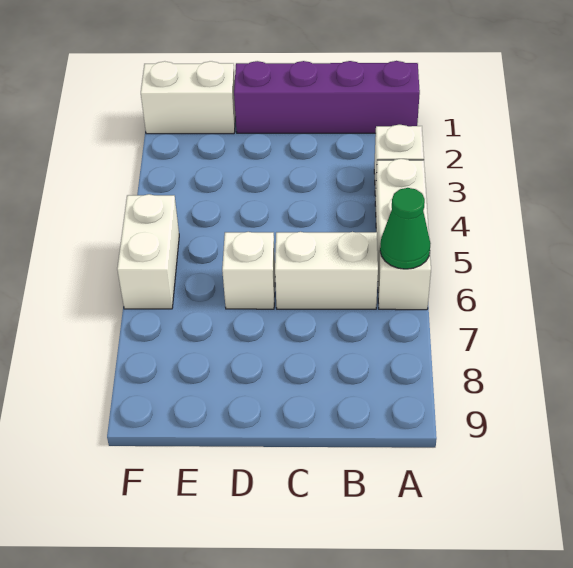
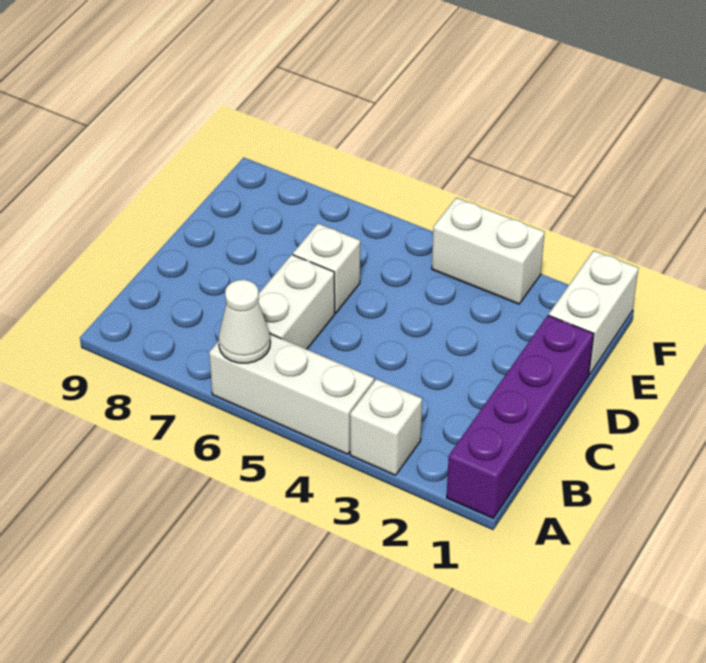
green cone A6 level 2 -> white cone A6 level 2
white brick F5:F6 level 1 -> white brick F3:F4 level 1

